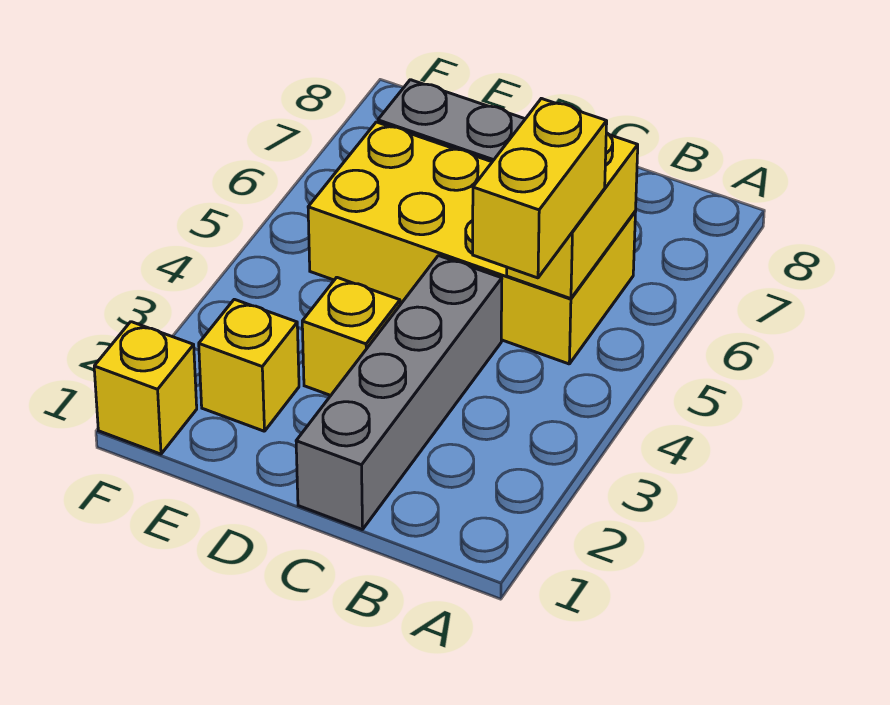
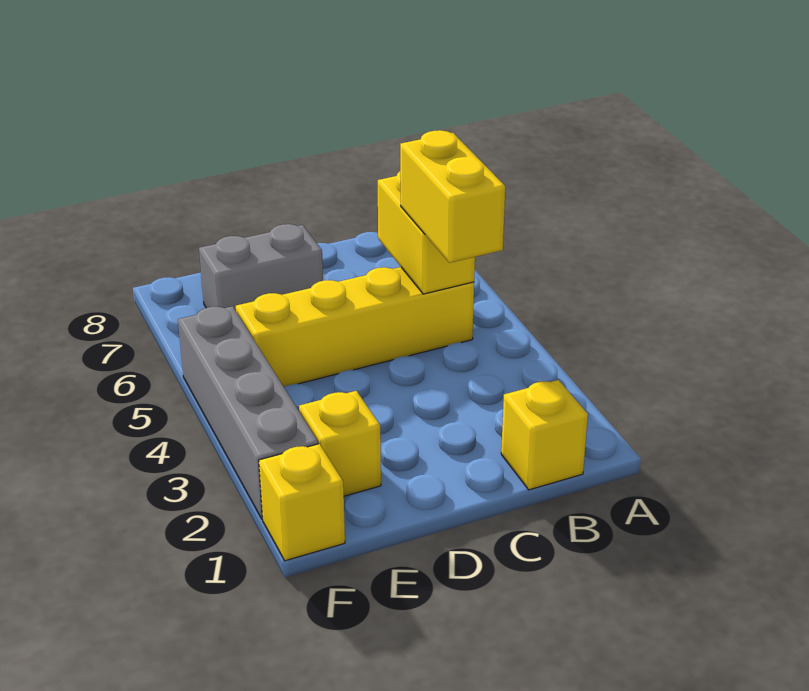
yellow brick B5:E6 level 1 -> yellow brick B5:E5 level 1
grey brick C1:C4 level 1 -> grey brick F2:F5 level 1
yellow brick D3 level 1 -> yellow brick B1 level 1

